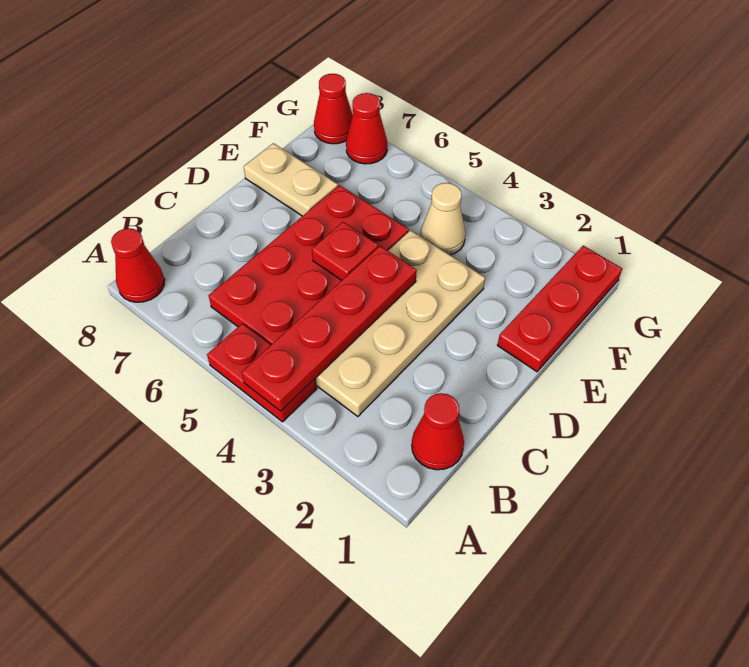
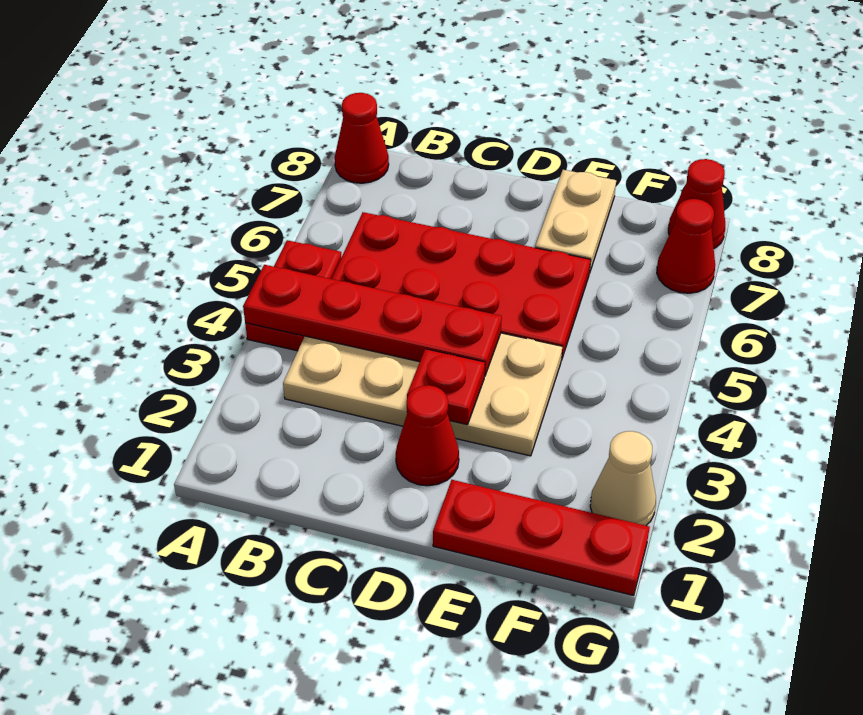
red cone B1 level 1 -> red cone D2 level 1
red plate D5 level 2 -> red plate D3 level 2
tan cone F4 level 1 -> tan cone G2 level 1

